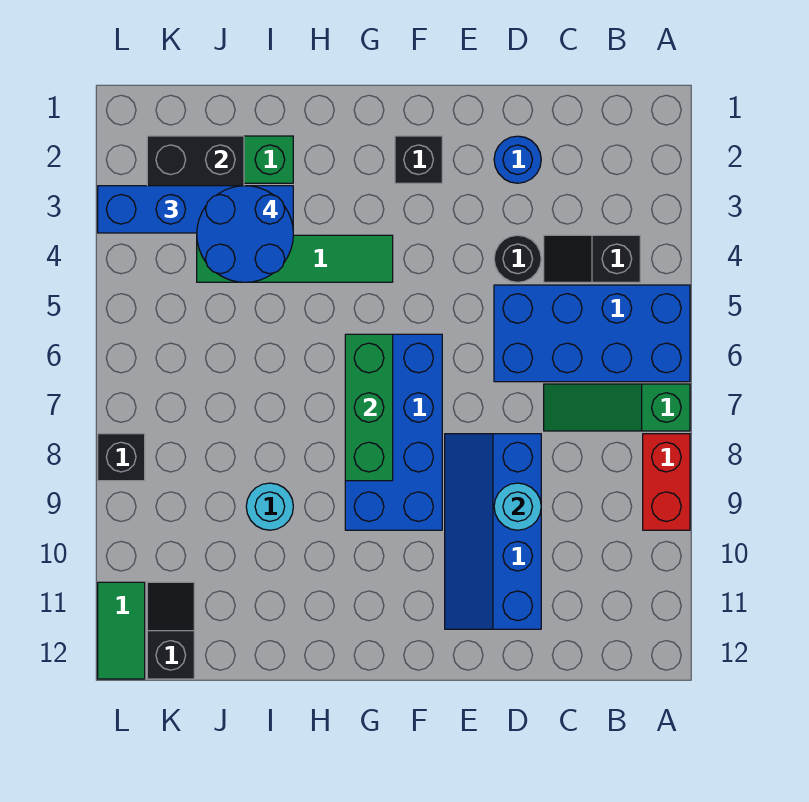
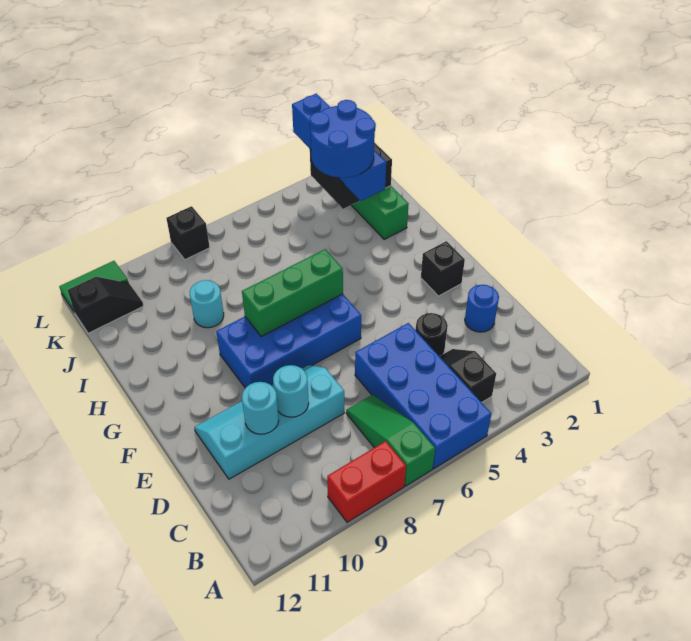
blue slope D8:E11 level 1 top D -> cyan slope D8:E11 level 1 top D
none -> cyan round brick D10 level 2
green tile G4:J4 level 1 -> none

